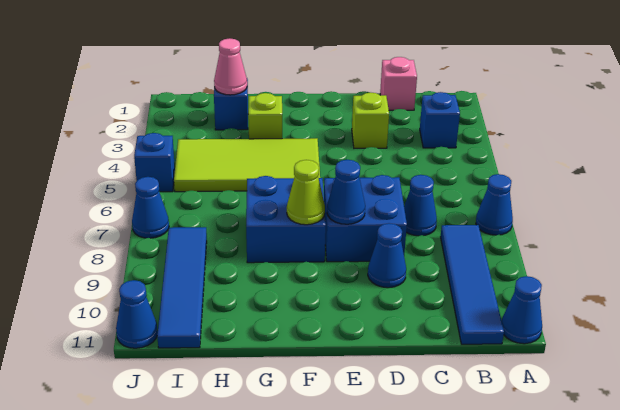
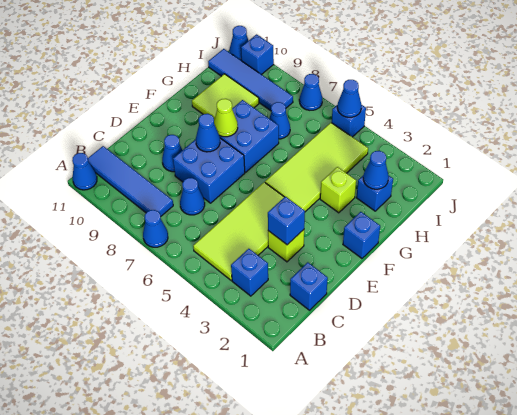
none -> lime tile B4:E5 level 1
pink brick C1 level 1 -> blue brick C1 level 1
none -> blue brick D3 level 2
none -> blue brick F1 level 1
none -> lime tile G9:H10 level 1
pink cone H2 level 2 -> blue cone H2 level 2
none -> blue cone H7 level 1
none -> blue cone J5 level 2
none -> blue brick J10 level 1

